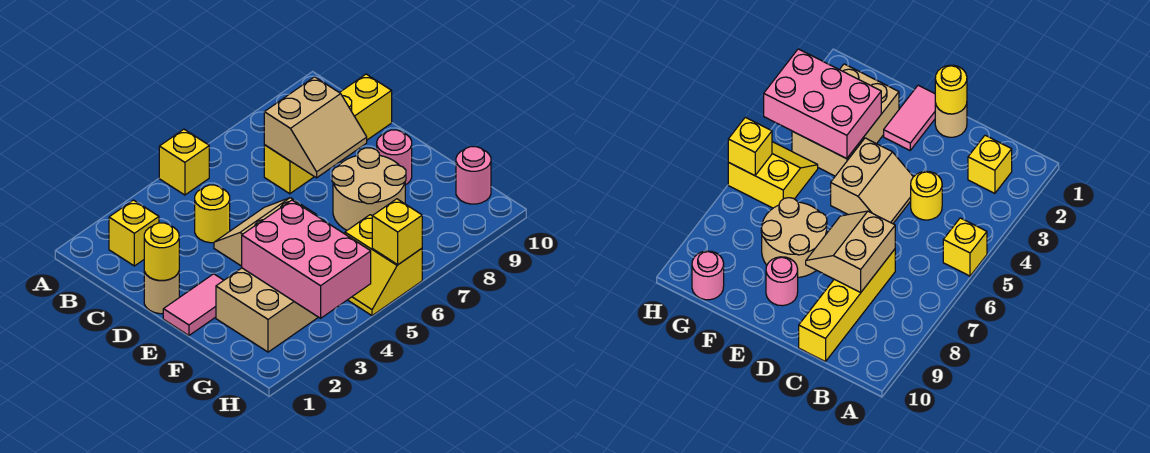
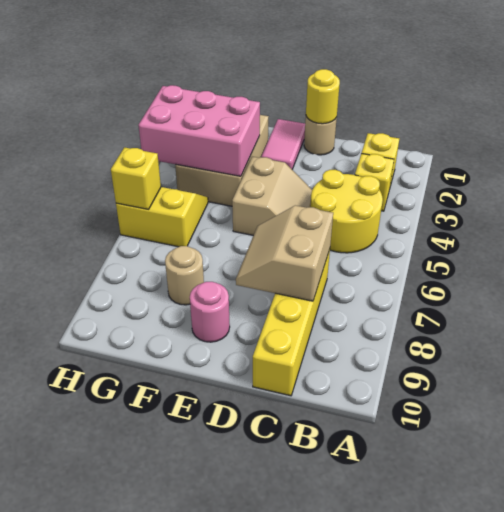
yellow brick A5 level 1 -> yellow brick B3 level 1
yellow round brick C4 level 1 -> yellow round brick B4:C5 level 1
tan round brick E7:F8 level 1 -> tan round brick F8 level 1
pink round brick G10 level 1 -> none

